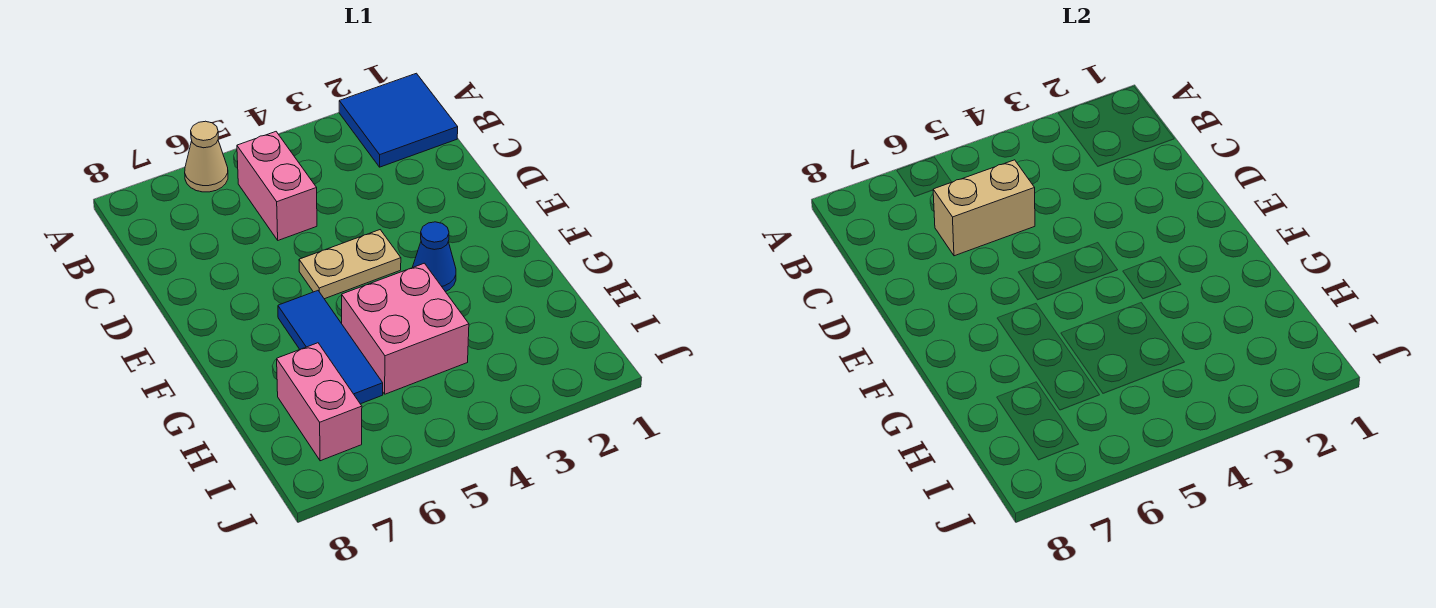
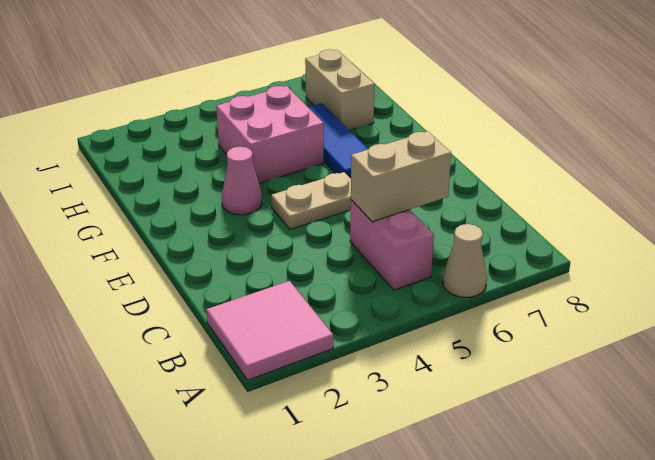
blue tile A1:B2 level 1 -> pink tile A1:B2 level 1
blue cone F3 level 1 -> pink cone F3 level 1
pink brick H7:I7 level 1 -> tan brick H7:I7 level 1

